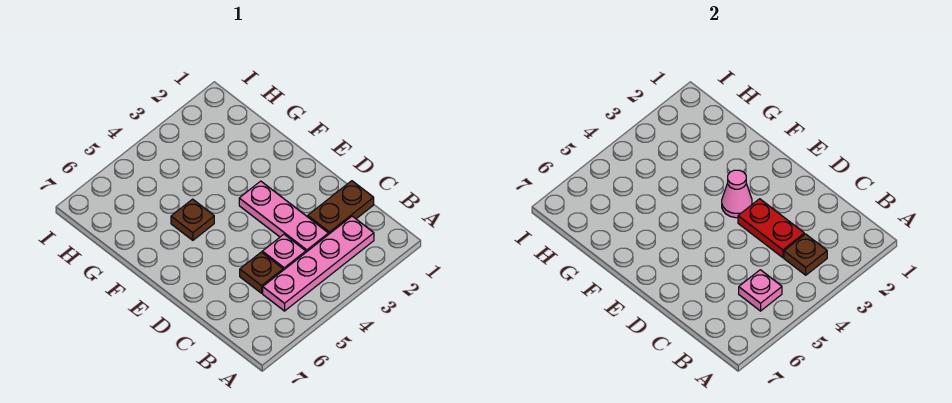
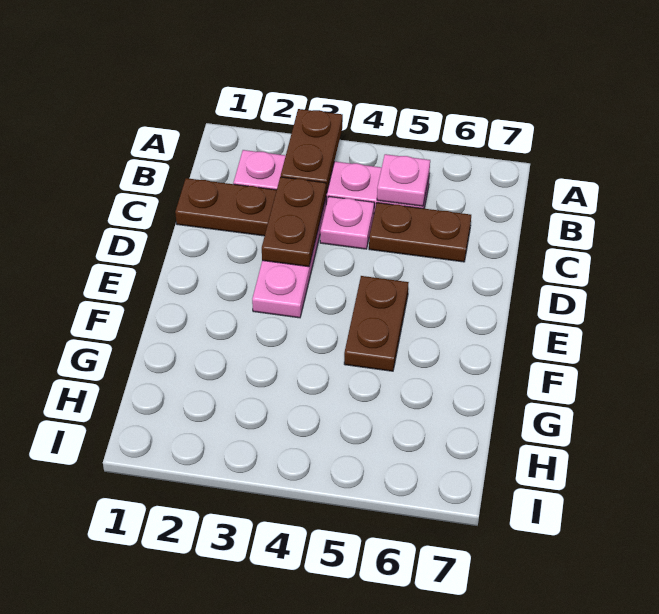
brown plate B3 level 2 -> brown plate A3:B3 level 2
red plate C3:D3 level 2 -> brown plate C3:D3 level 2
brown plate C5 level 1 -> brown plate C5:C6 level 1
pink cone E3 level 2 -> none
brown plate F5 level 1 -> brown plate E5:F5 level 1

